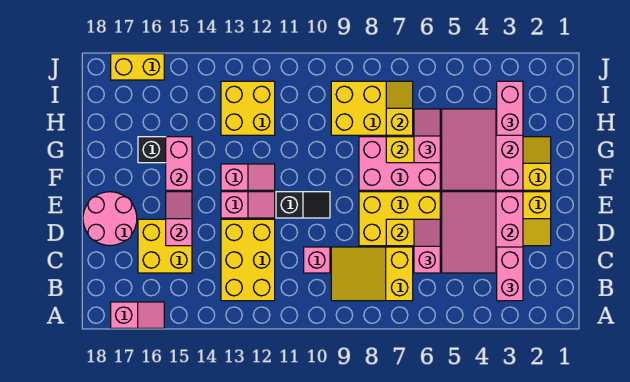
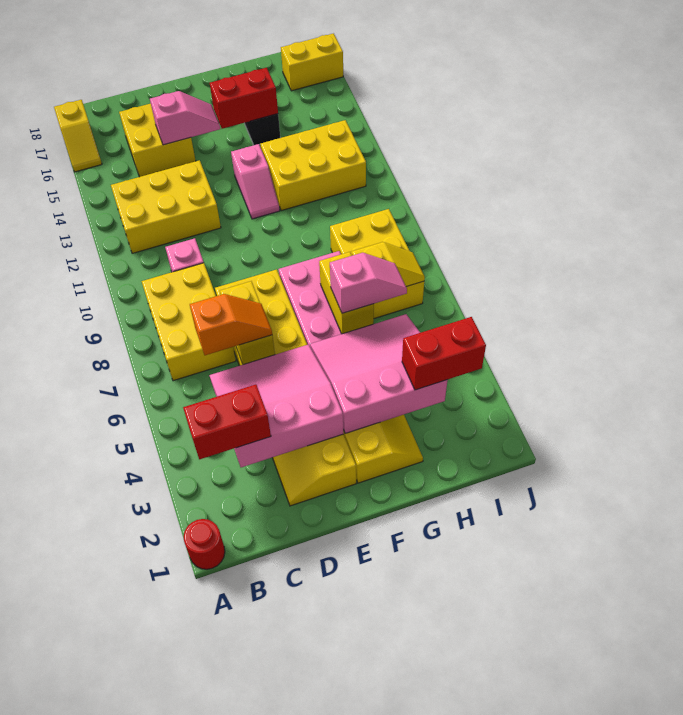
none -> red round brick A1 level 1
pink slope A16:A17 level 1 top 17 -> yellow slope A16:A17 level 1 top 17
pink brick B3:C3 level 3 -> red brick B3:C3 level 3
yellow slope B7:C9 level 1 top 7 -> yellow brick B7:C9 level 1
pink slope C6:D6 level 3 top C -> orange slope C6:D6 level 3 top C
pink round brick D17:E18 level 1 -> none
black slope E10:E11 level 1 top 11 -> none
pink slope E12:E13 level 1 top 13 -> none
pink brick F15:G15 level 2 -> red brick F15:G15 level 2
pink brick H3:I3 level 3 -> red brick H3:I3 level 3
yellow brick H12:I13 level 1 -> yellow brick G12:I13 level 1
yellow brick J16:J17 level 1 -> yellow brick I17:J17 level 1

